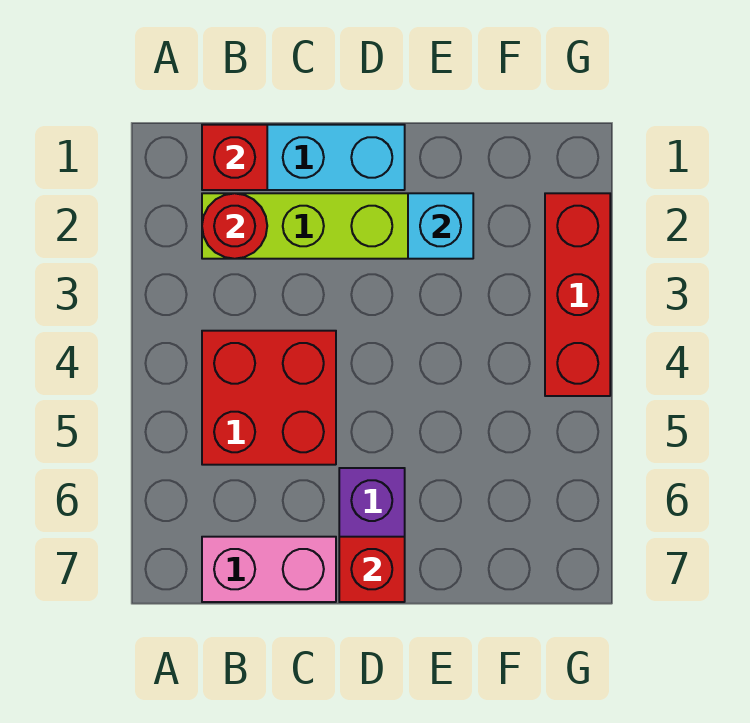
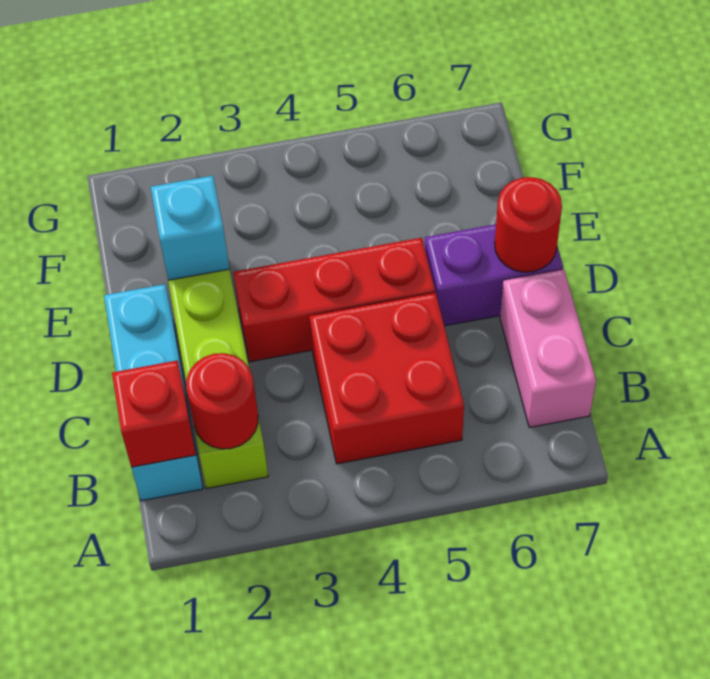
red brick D7 level 2 -> red round brick D7 level 2
red brick G2:G4 level 1 -> red brick D3:D5 level 1

